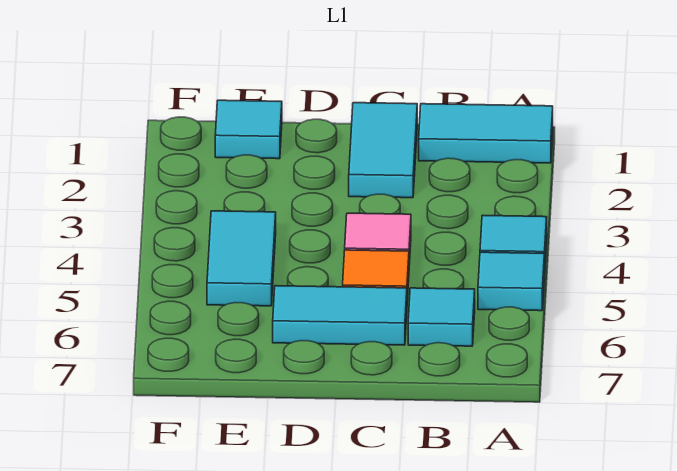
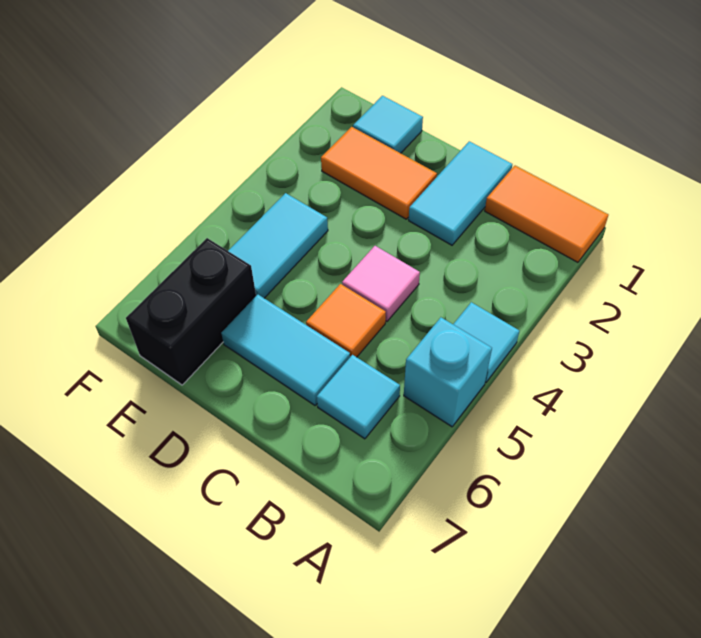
cyan tile A1:B1 level 1 -> orange tile A1:B1 level 1
cyan tile A5 level 1 -> cyan brick A5 level 1
none -> orange tile D2:E2 level 1
none -> black brick E6:E7 level 1

